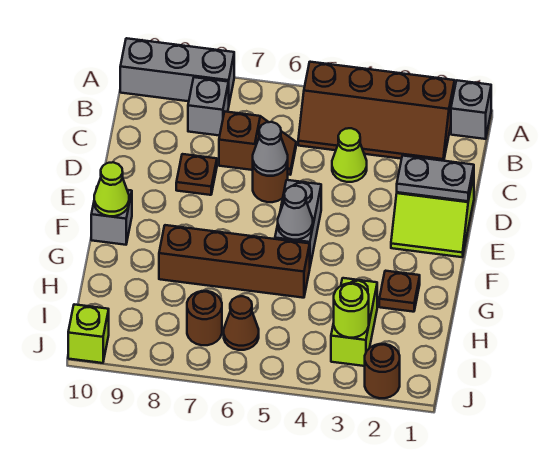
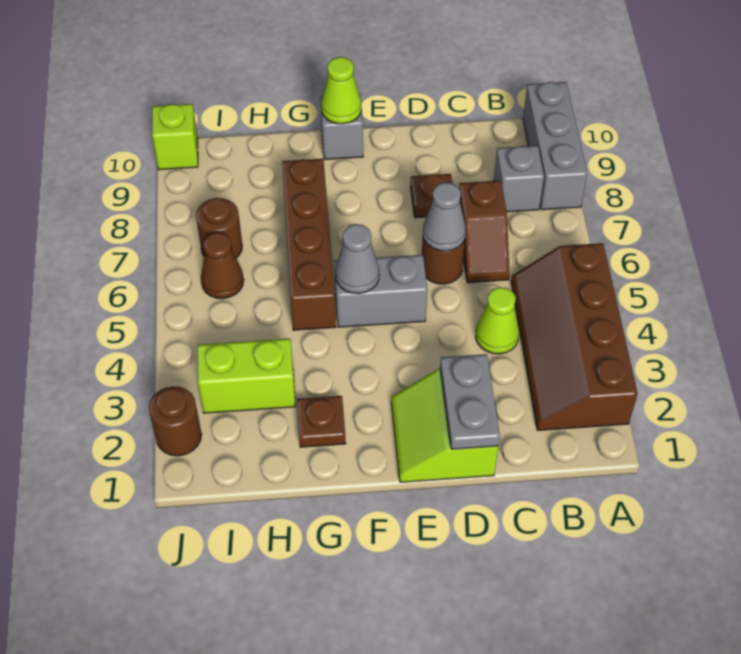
grey brick A1 level 1 -> none
lime round brick I3 level 2 -> none

